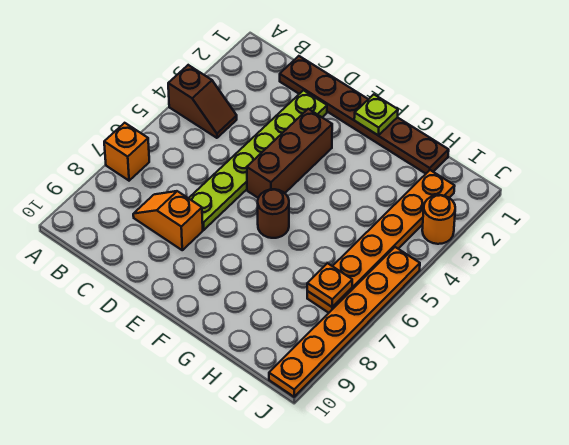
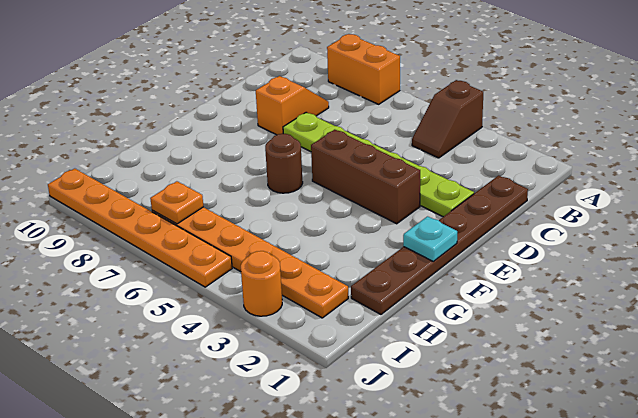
orange brick A7 level 1 -> orange brick A7:A8 level 1
lime plate F1 level 2 -> cyan plate F1 level 2

